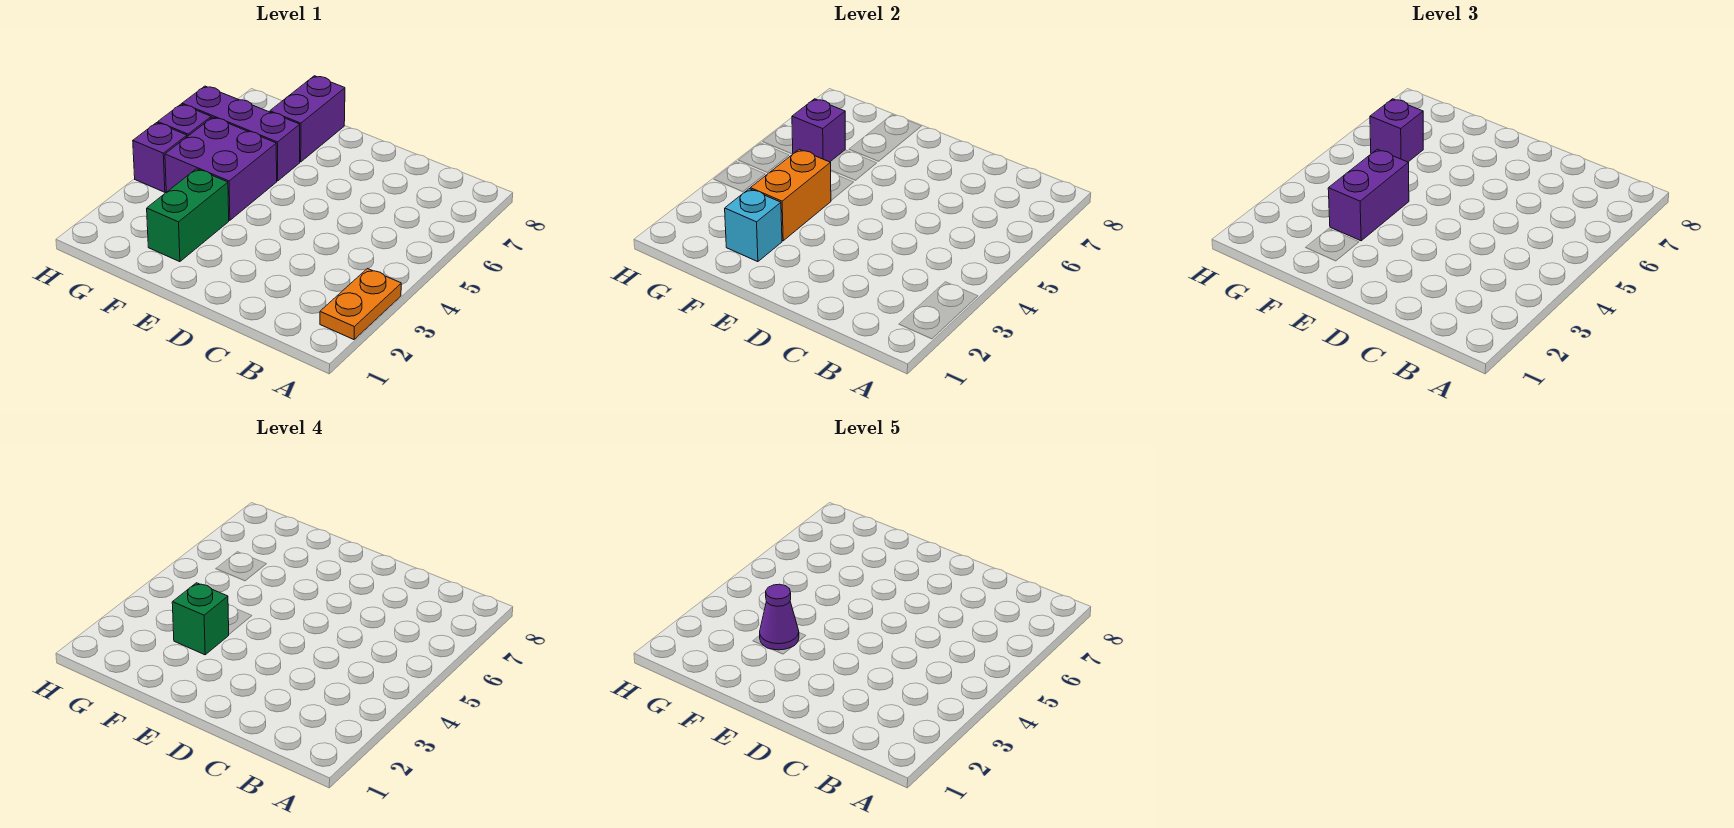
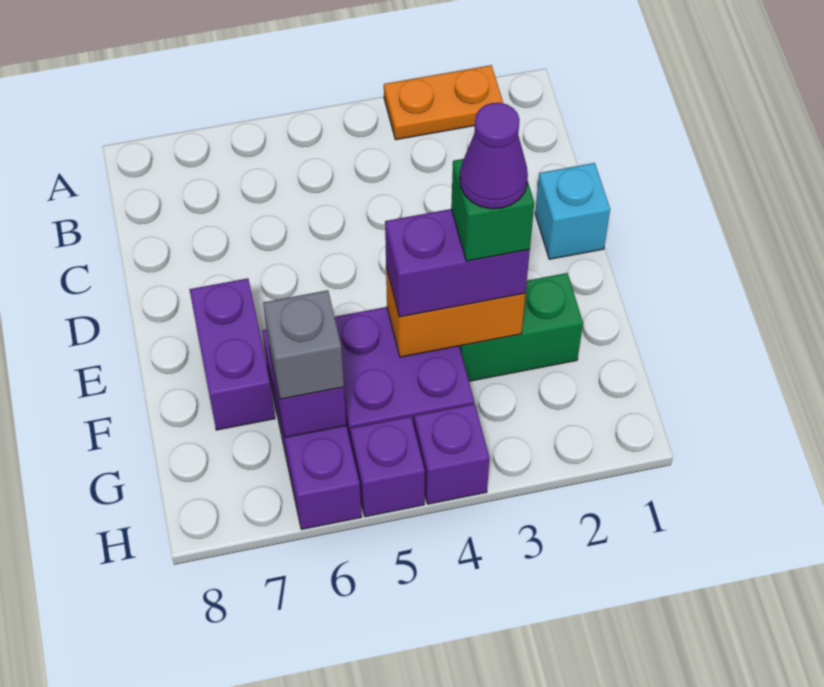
cyan brick F2 level 2 -> cyan brick D1 level 1
purple brick F7:F8 level 1 -> purple brick E7:F7 level 1
purple brick G6 level 3 -> grey brick G6 level 3

